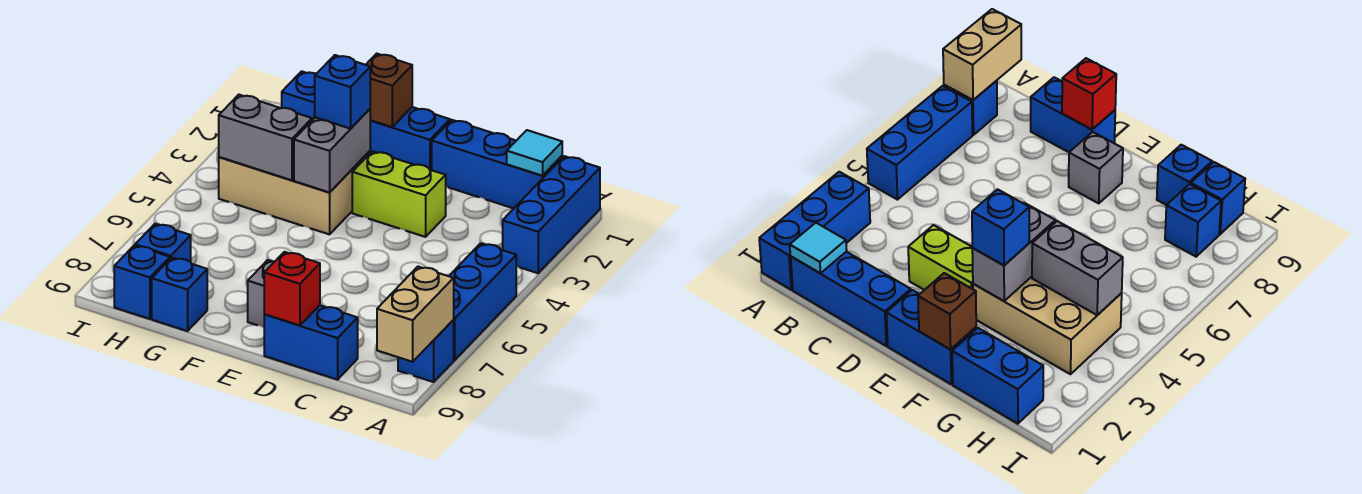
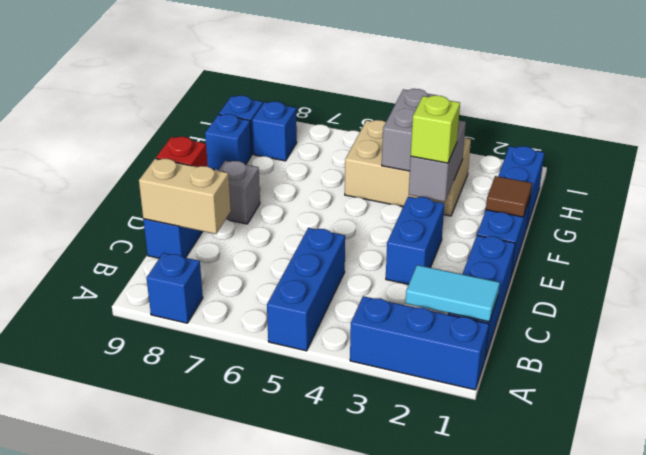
blue brick A5:A7 level 1 -> blue brick A5:C5 level 1
tan brick A8:A9 level 2 -> tan brick C8:C9 level 2
cyan tile B1 level 2 -> cyan tile B1:B2 level 2
lime brick D3:E3 level 1 -> blue brick D3:E3 level 1
brown brick F1 level 2 -> brown tile F1 level 2
tan brick F3:H4 level 1 -> tan brick G3:H5 level 1
grey brick F3:F4 level 2 -> grey brick F3:G3 level 2
blue brick F3 level 3 -> lime brick F3 level 3

